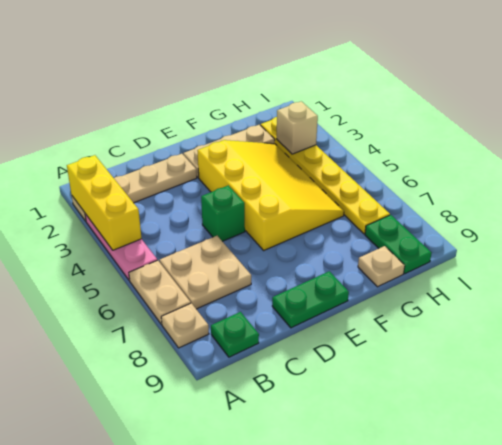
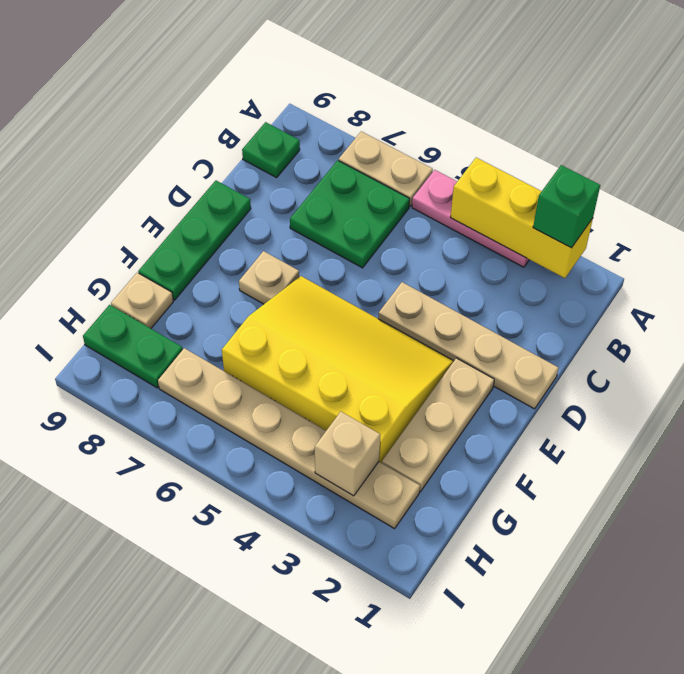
tan plate A2:D2 level 1 -> tan plate D1:D4 level 1
tan plate A8 level 1 -> tan plate E7 level 1
tan plate B6:C7 level 1 -> green plate B6:C7 level 1
green brick D5 level 1 -> green brick A2 level 3
green plate D9:E9 level 1 -> green plate D9:F9 level 1
yellow slope E3:G6 level 1 top E -> yellow slope E3:G6 level 1 top G
yellow plate H2:H7 level 1 -> tan plate H2:H7 level 1

